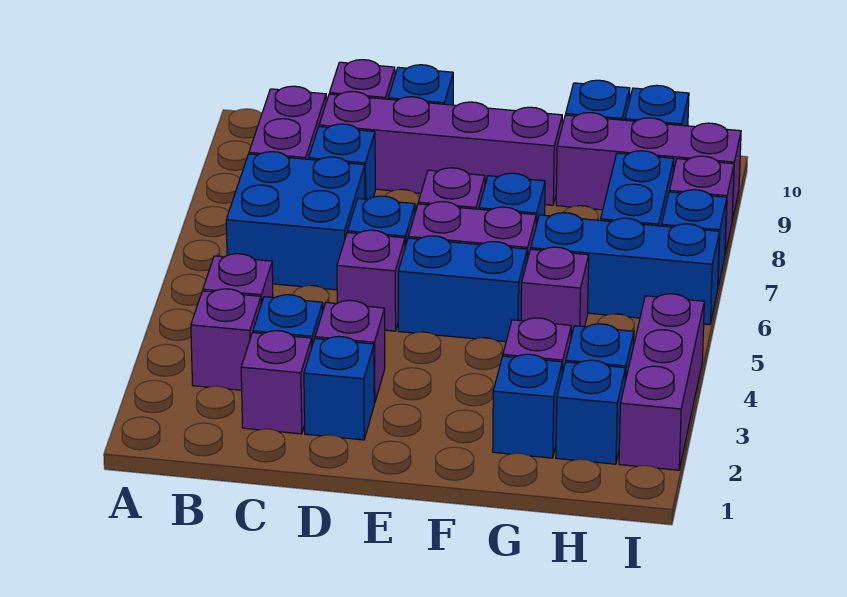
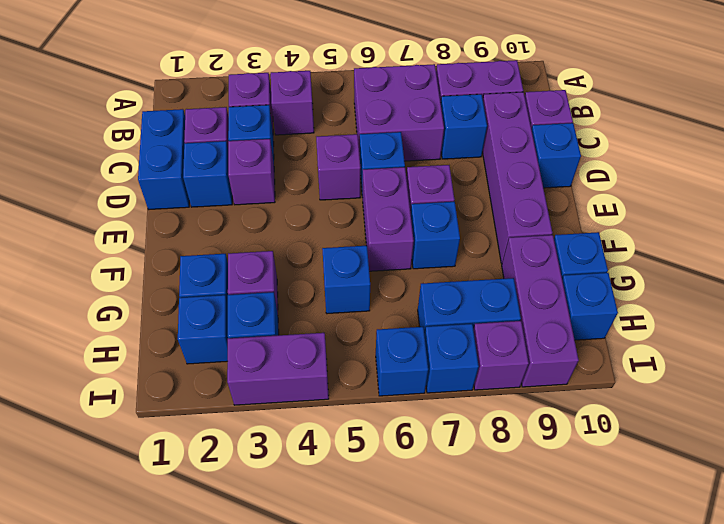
blue brick B6:C7 level 1 -> purple brick B6:C7 level 1
blue brick E5:F5 level 1 -> blue brick C1:D1 level 1
purple brick G5 level 1 -> blue brick G5 level 1
blue brick G6:I6 level 1 -> blue brick I6 level 1
purple brick I2:I4 level 1 -> purple brick I3:I4 level 1

